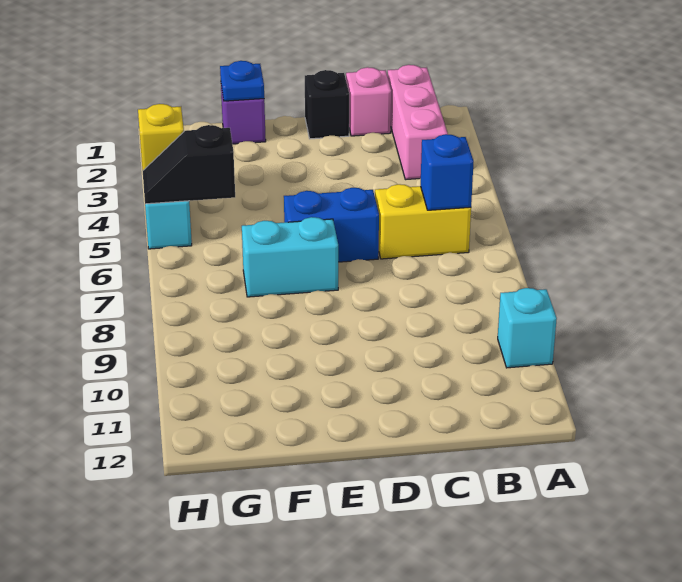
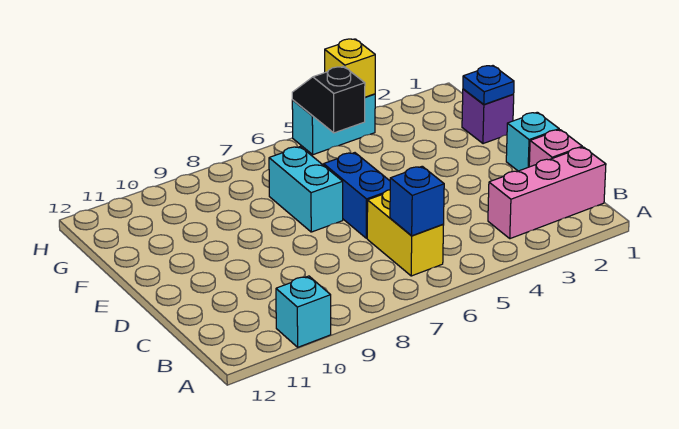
black brick D1 level 1 -> cyan brick D1 level 1

